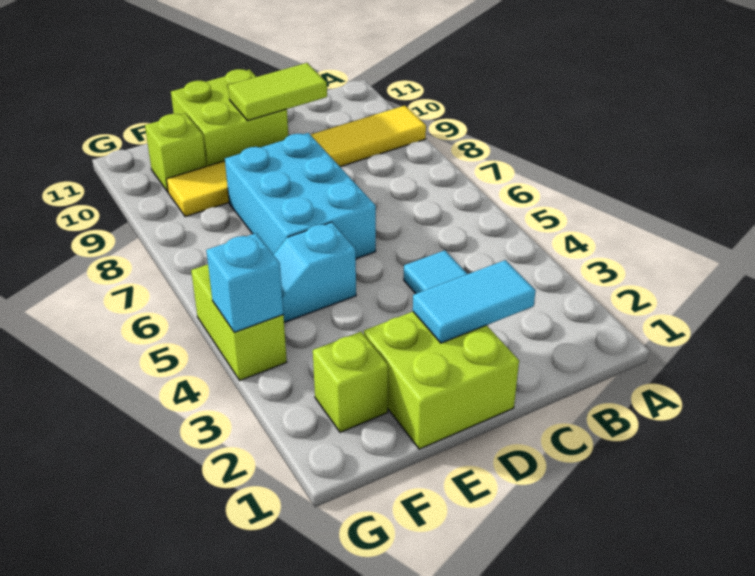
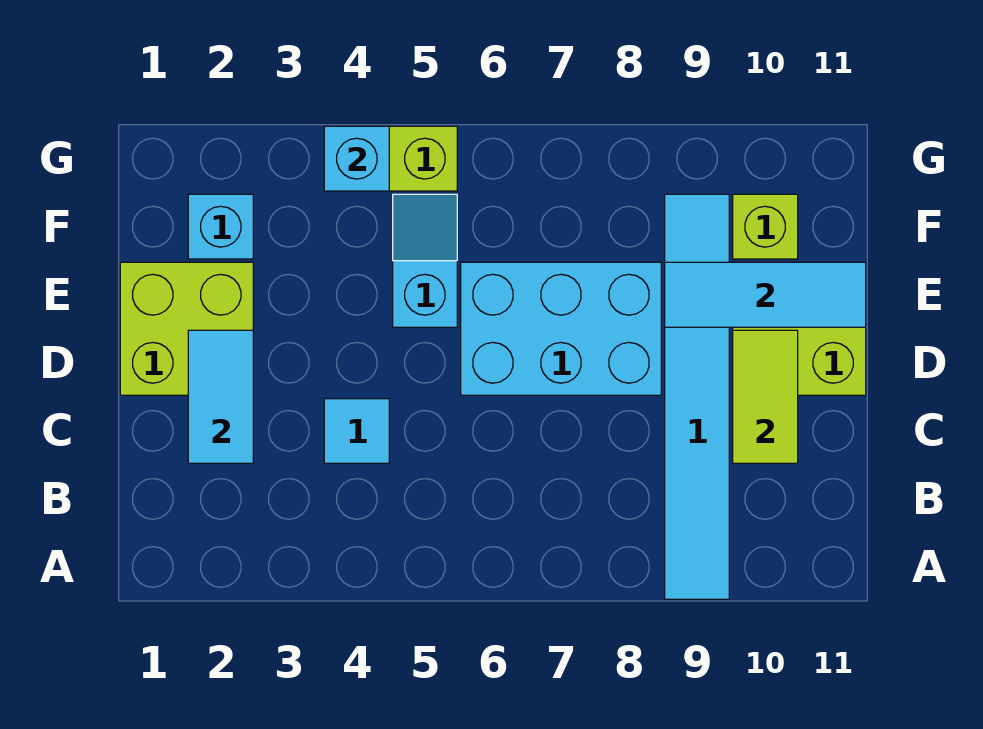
yellow tile A9:F9 level 1 -> cyan tile A9:F9 level 1
none -> cyan tile E9:E11 level 2
lime brick F2 level 1 -> cyan brick F2 level 1

